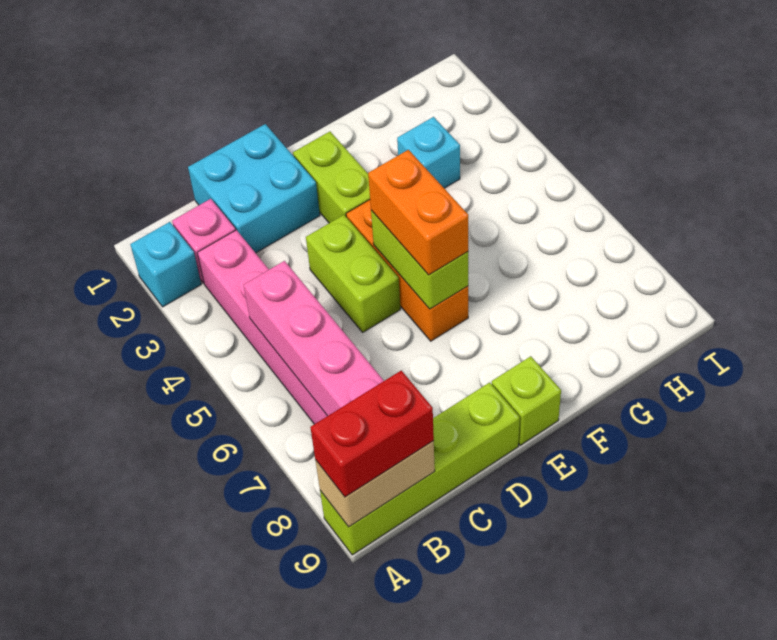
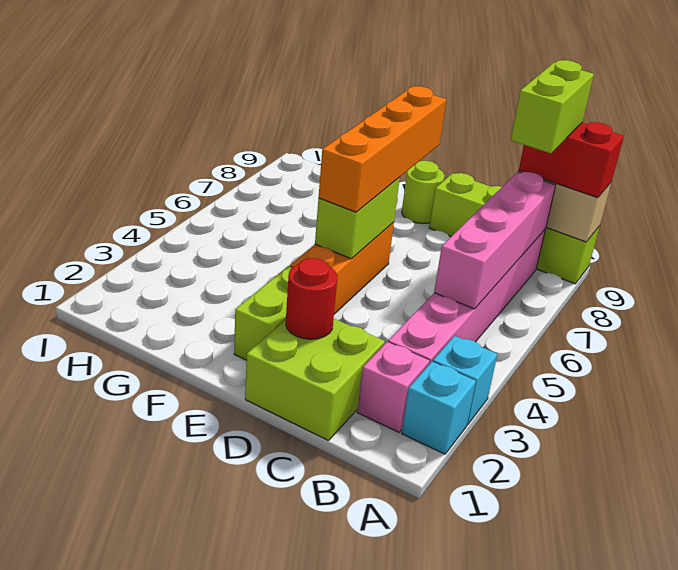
cyan brick C1:D2 level 1 -> lime brick C1:D2 level 1
none -> red round brick D2 level 2
lime brick D4:D5 level 1 -> lime brick B8:B9 level 4
orange brick E5:E6 level 3 -> orange brick E5:E8 level 3
lime brick E9 level 1 -> lime round brick E9 level 1
cyan brick G3 level 1 -> cyan brick A3 level 1

